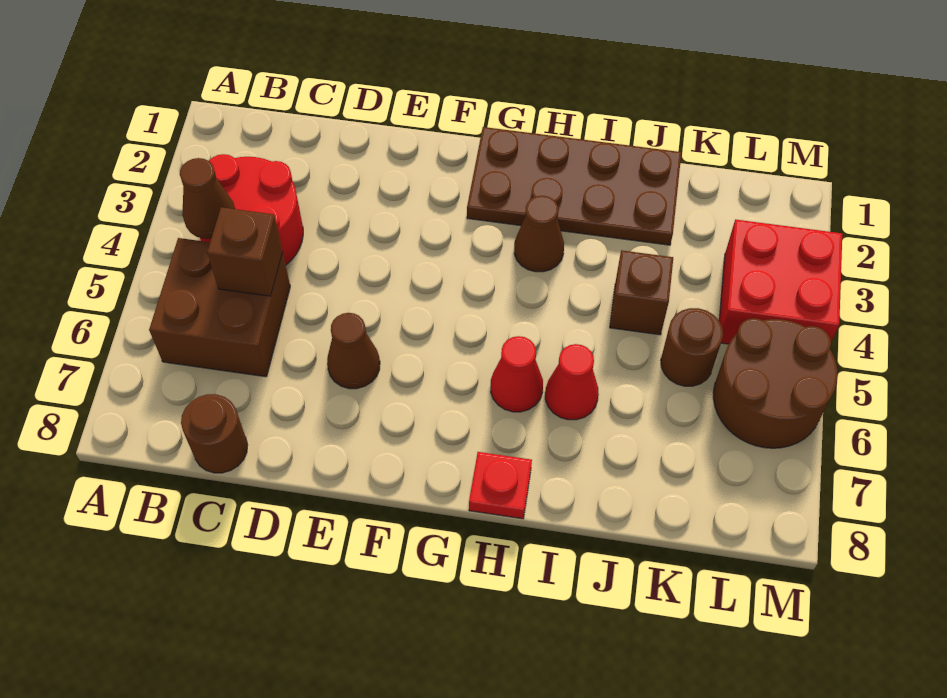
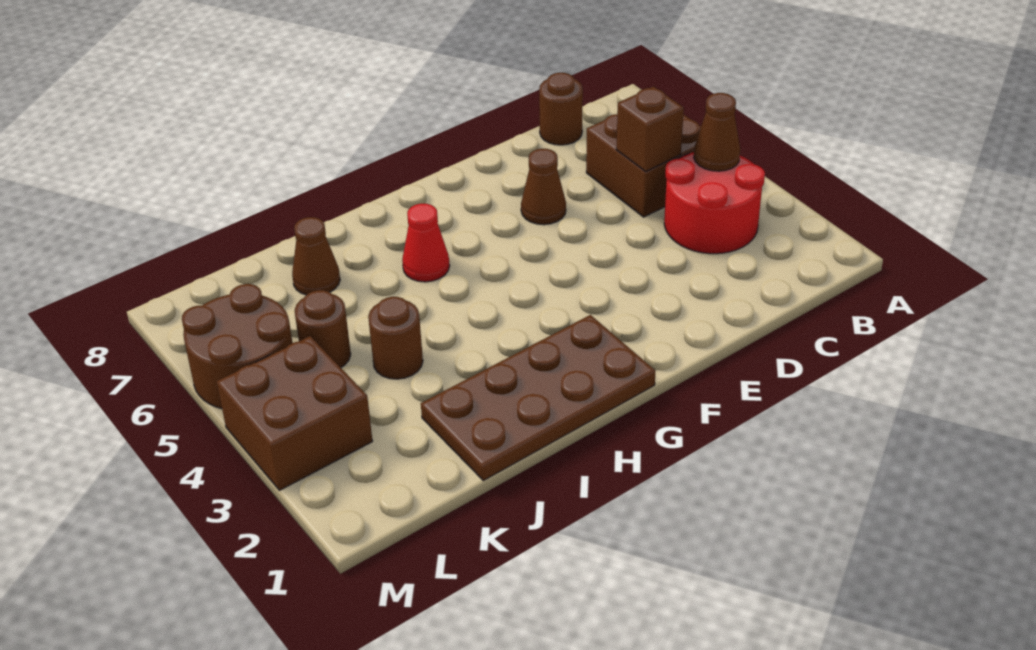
brown cone H3 level 1 -> brown cone J7 level 1
red plate H8 level 1 -> none
red cone I6 level 1 -> none
brown brick J4 level 1 -> brown round brick J4 level 1
red brick L3:M4 level 1 -> brown brick L3:M4 level 1

